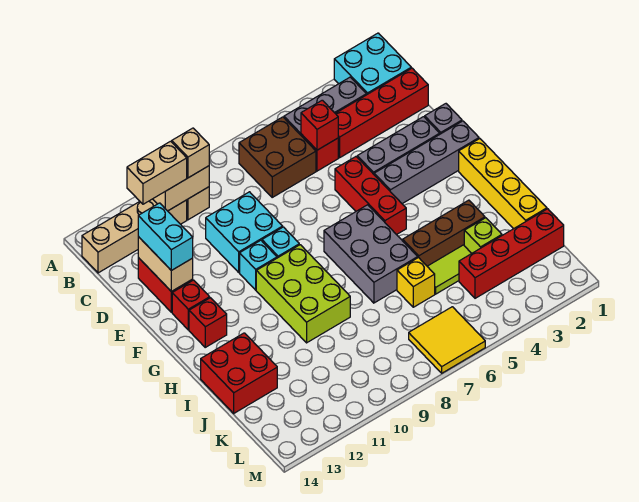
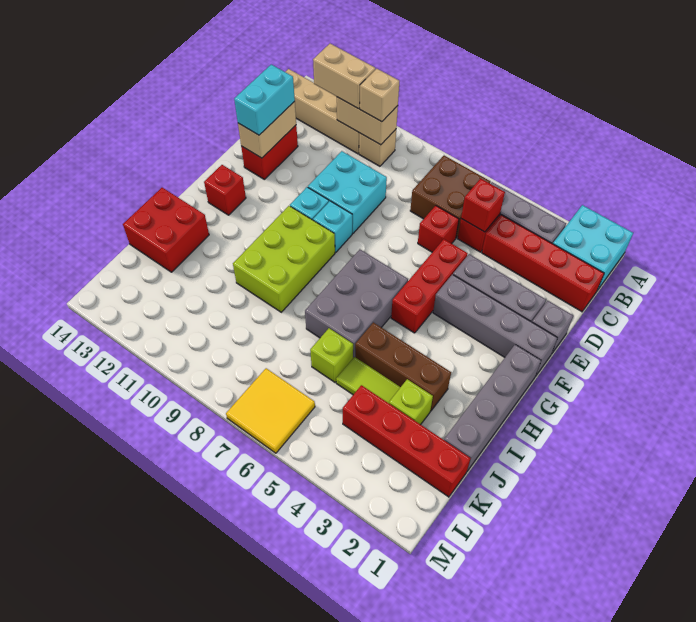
red brick F13 level 1 -> red brick D6 level 1
yellow brick G1:J1 level 1 -> grey brick G1:J1 level 1
yellow brick J6 level 1 -> lime brick J6 level 1

